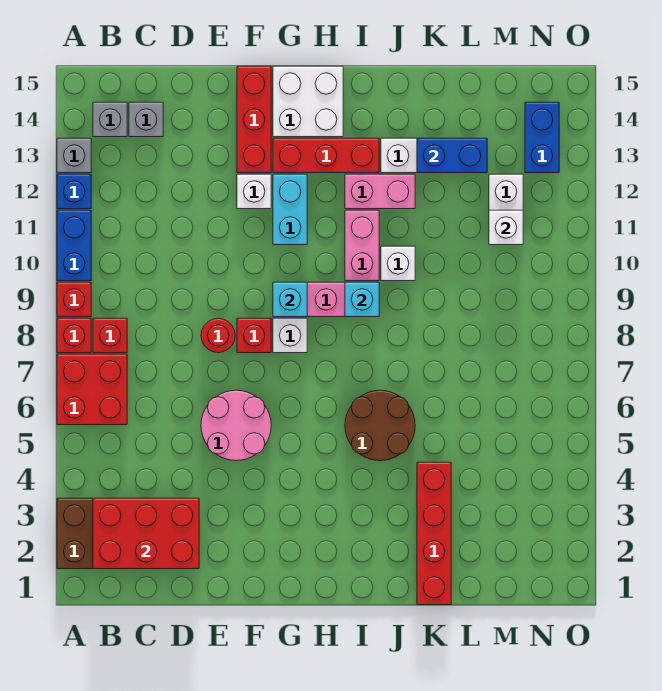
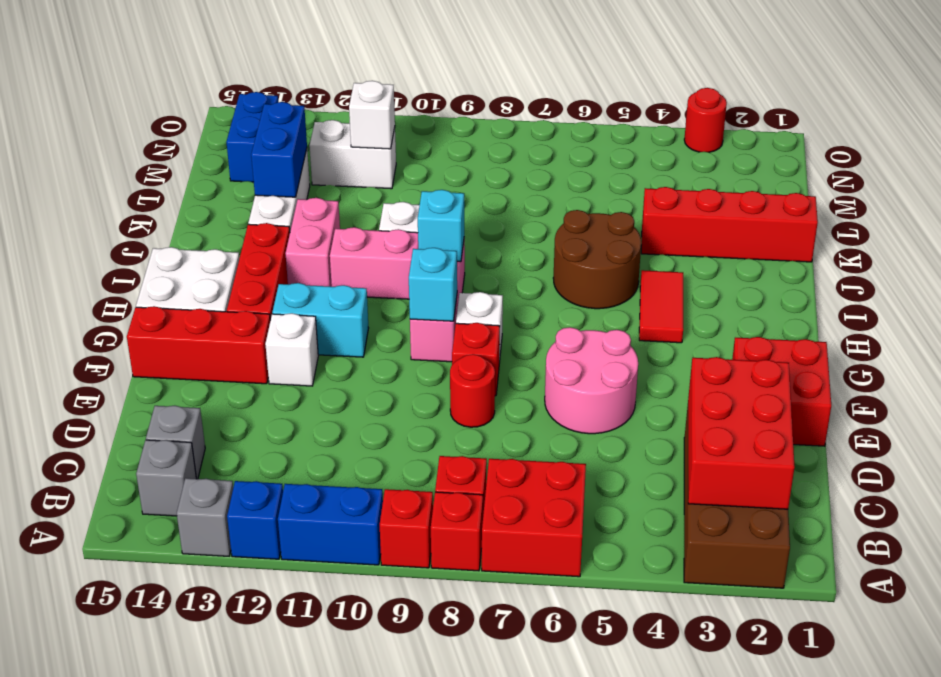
none -> red brick E1:F2 level 1
none -> red tile H4:I4 level 1
blue brick N13:N14 level 1 -> blue brick M14:N14 level 1
none -> red round brick O3 level 1

